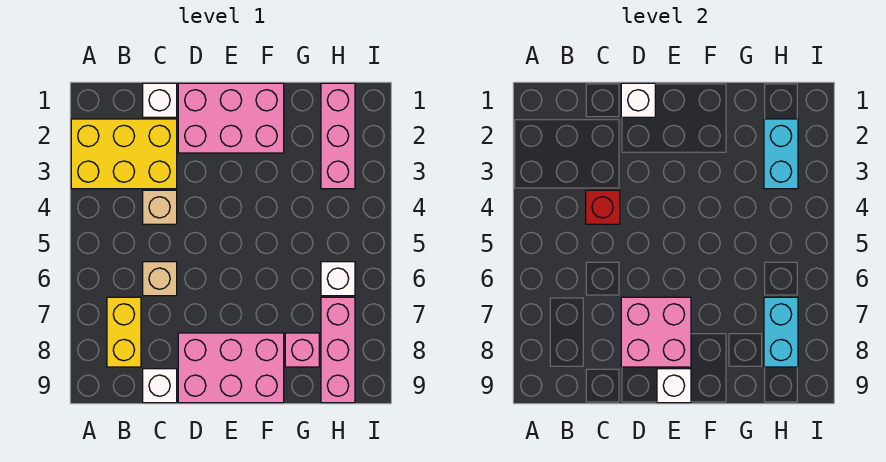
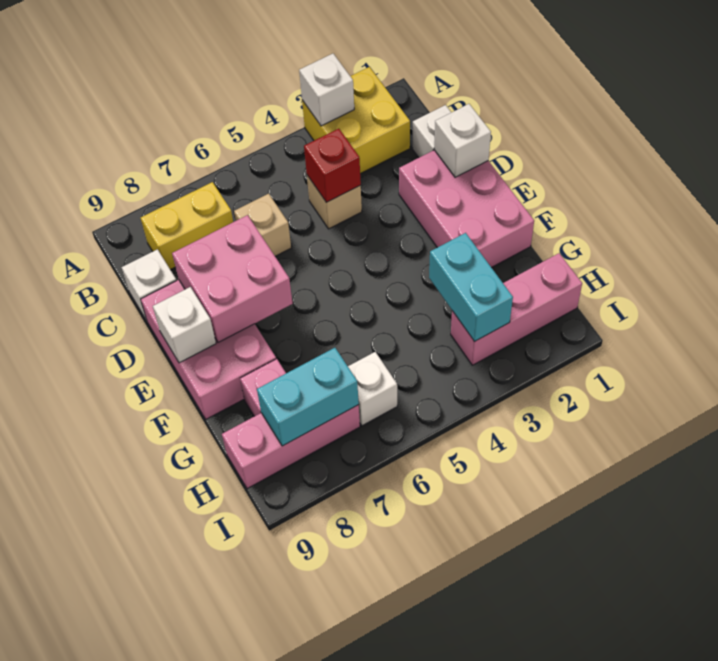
yellow brick A2:C3 level 1 -> yellow brick A2:B3 level 1
none -> white brick A3 level 2
cyan brick H2:H3 level 2 -> cyan brick G3:H3 level 2

